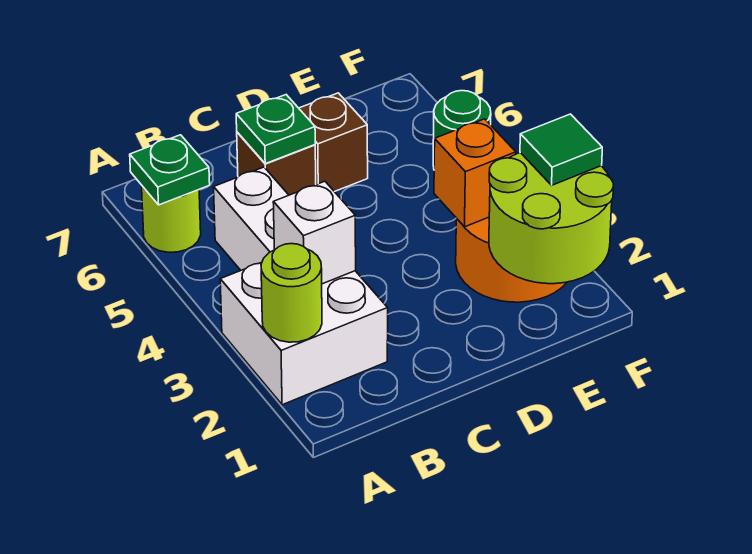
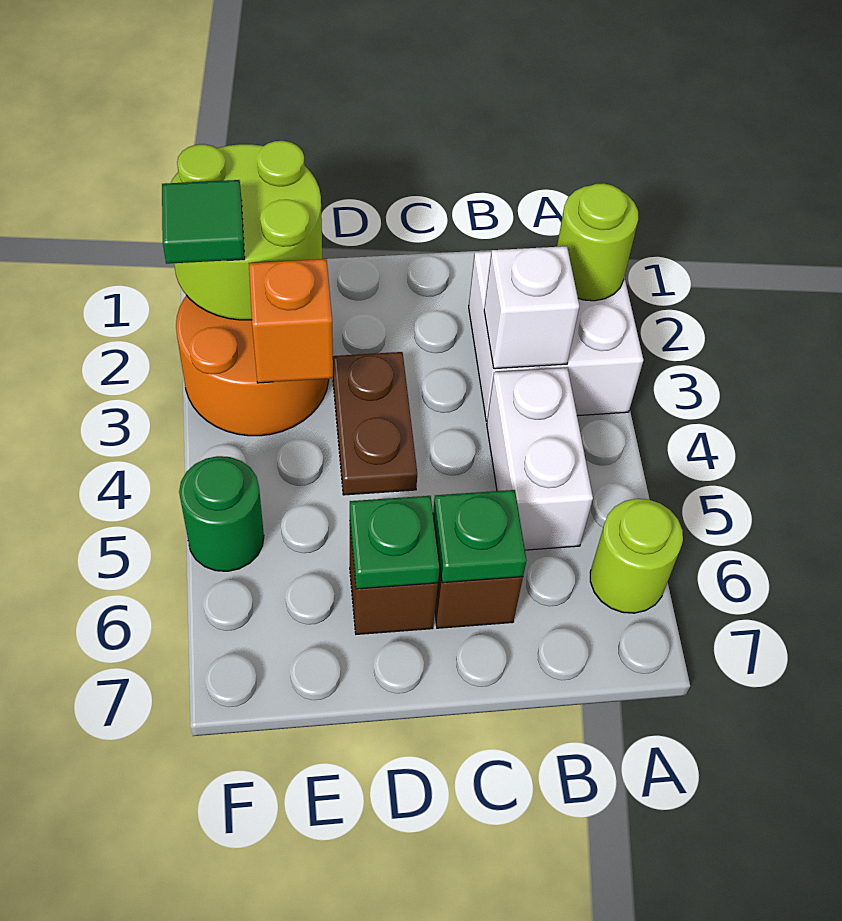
green plate A6 level 2 -> green plate D6 level 2
none -> brown plate D3:D4 level 1

